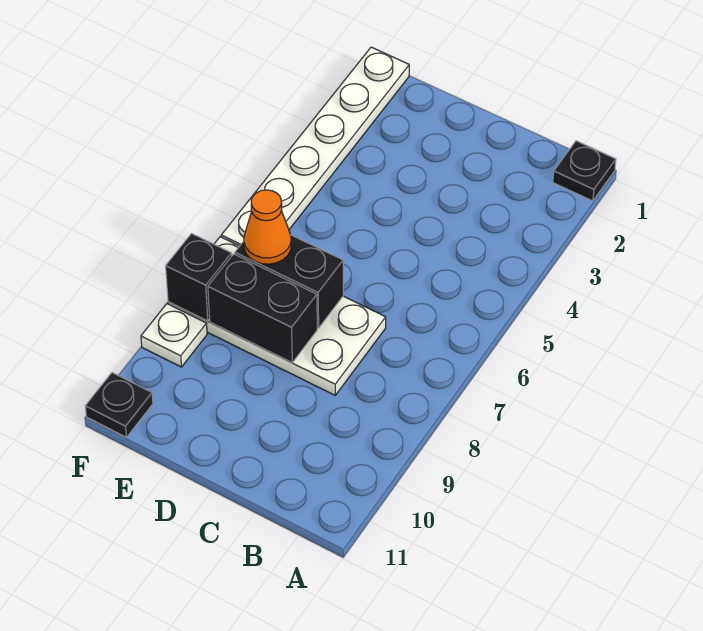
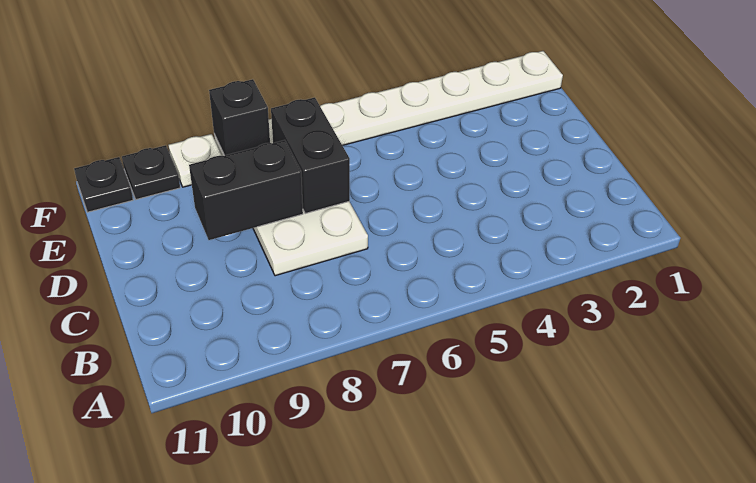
black plate A1 level 1 -> black plate F10 level 1
black brick D8:E8 level 2 -> black brick D8:D9 level 2
orange cone E7 level 3 -> none

